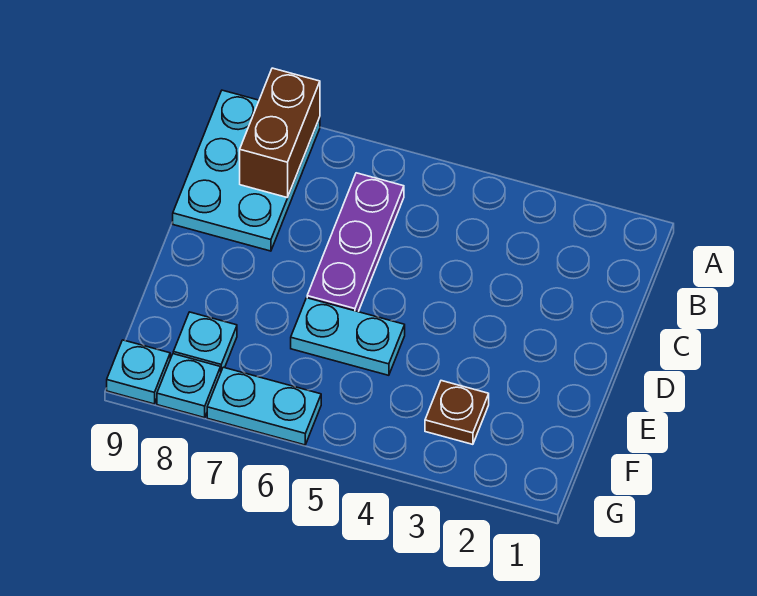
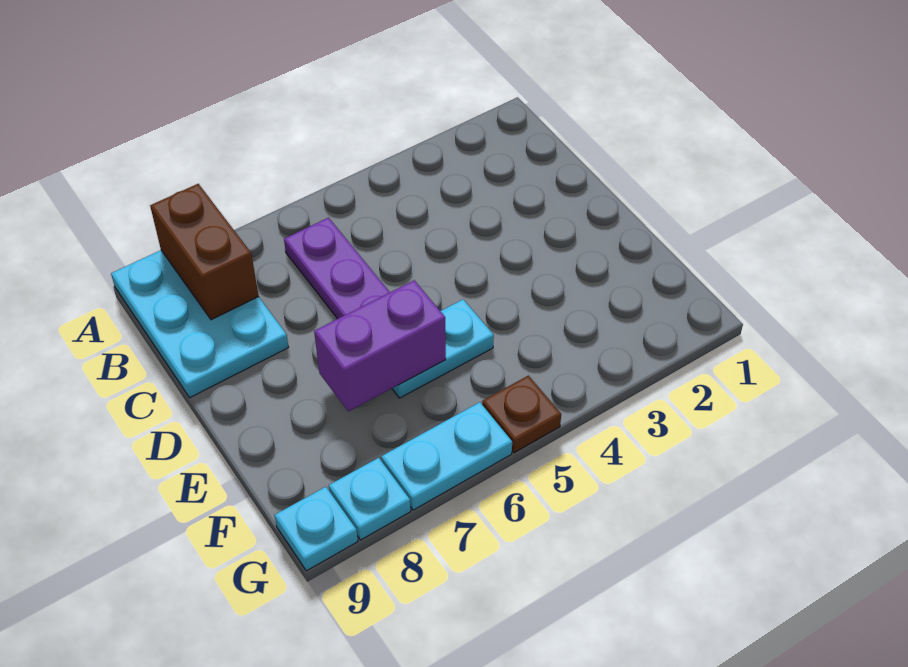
none -> purple brick E6:E7 level 2
brown plate F3 level 1 -> brown plate G5 level 1
cyan plate F8 level 1 -> none

